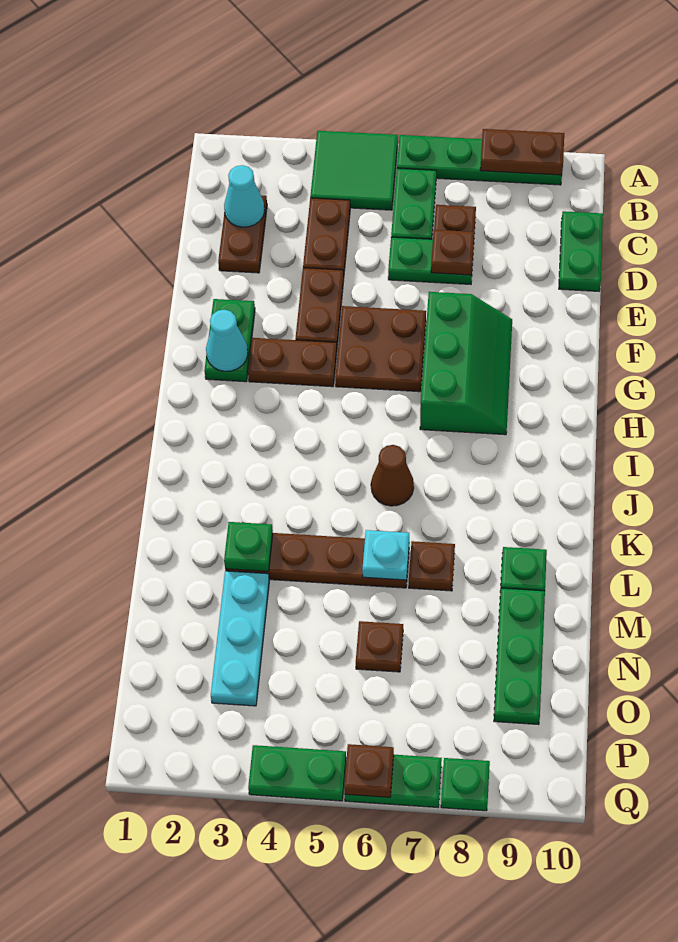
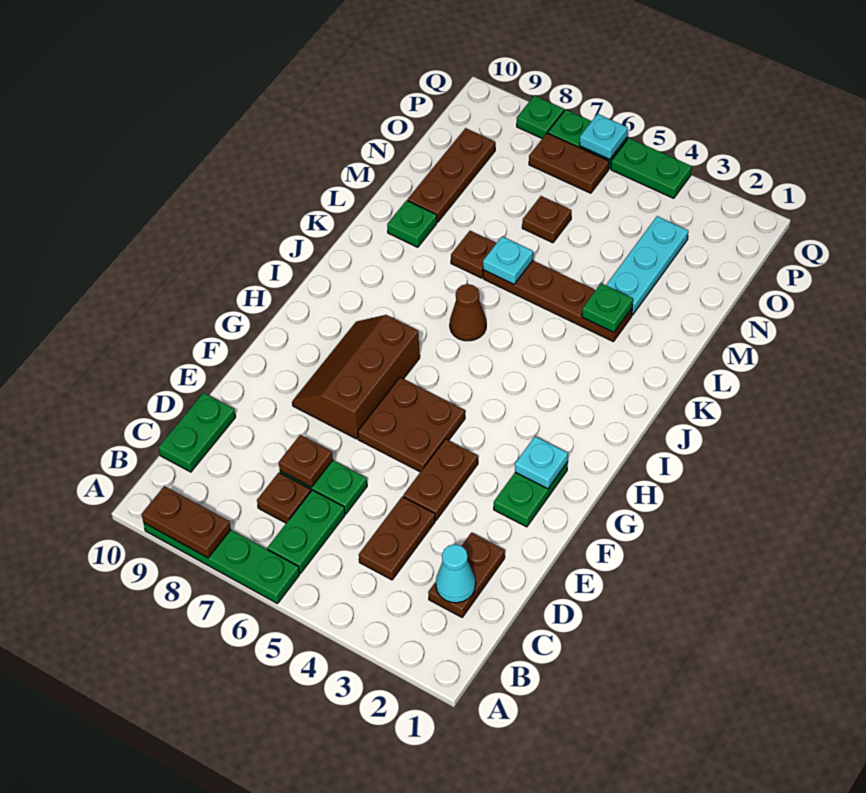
green tile A4:B5 level 1 -> none
green slope F7:H8 level 1 top 7 -> brown slope F7:H8 level 1 top 7
cyan cone G2 level 2 -> cyan plate G2 level 2
brown plate G3:G4 level 1 -> brown plate P6:P7 level 1
green plate M9:O9 level 1 -> brown plate M9:O9 level 1
brown plate Q6 level 2 -> cyan plate Q6 level 2

